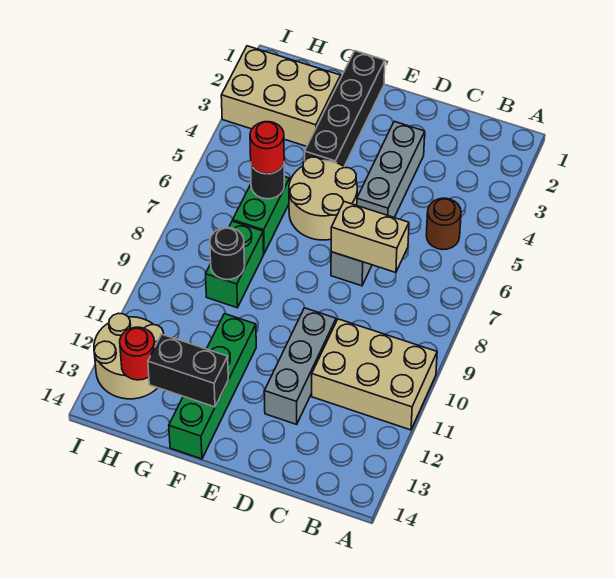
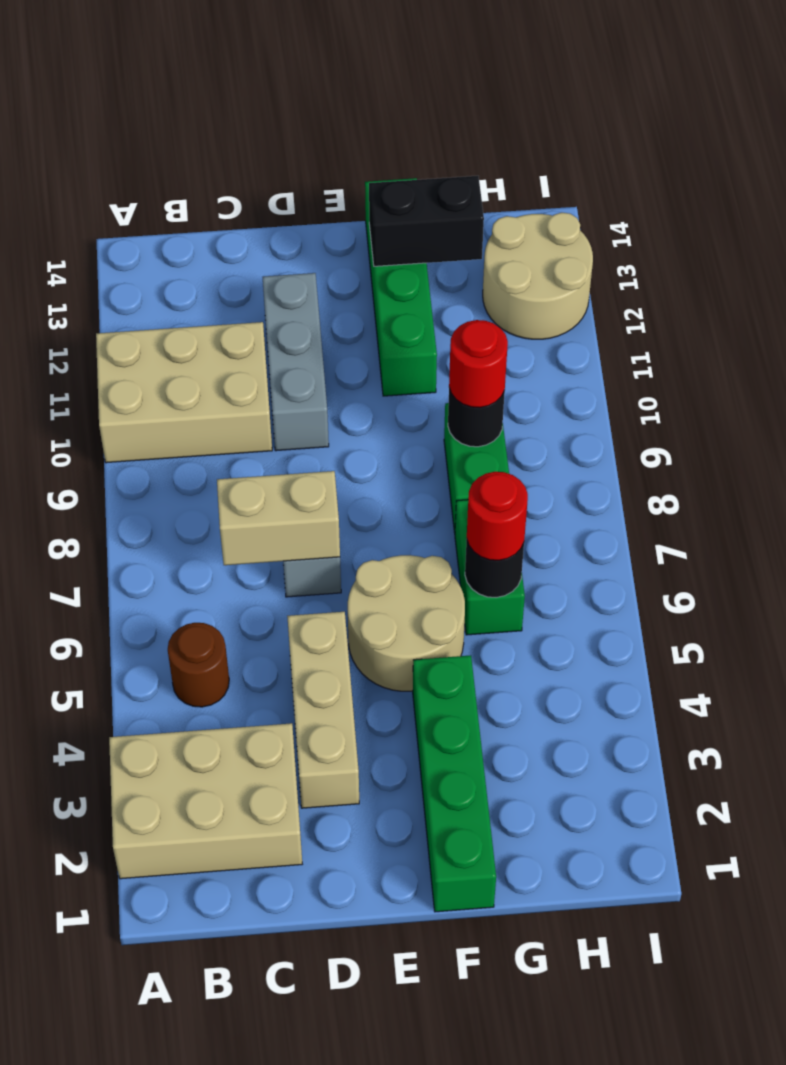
grey brick D3:D5 level 1 -> tan brick D3:D5 level 1
black brick F1:F4 level 1 -> green brick F1:F4 level 1
tan brick G2:I3 level 1 -> tan brick A2:C3 level 1
red round brick H13 level 2 -> red round brick G9 level 3

